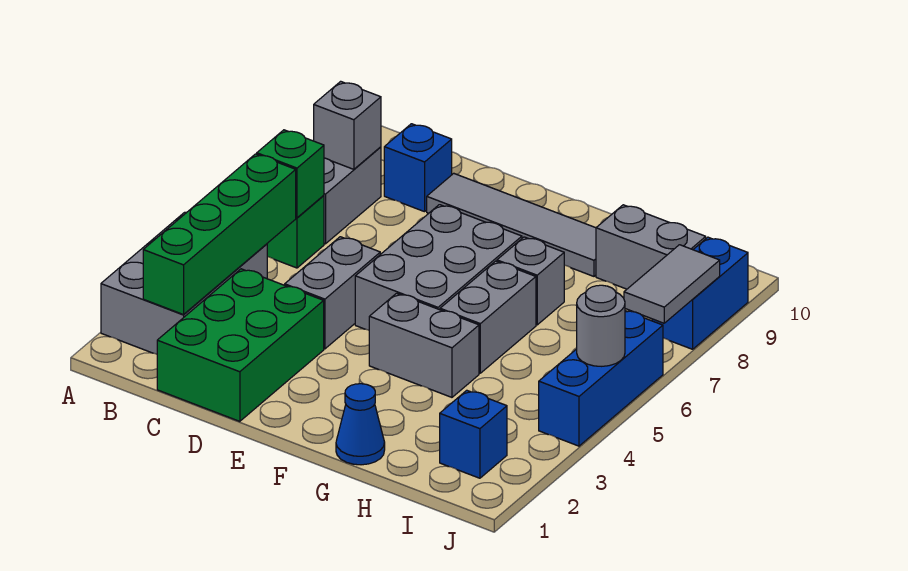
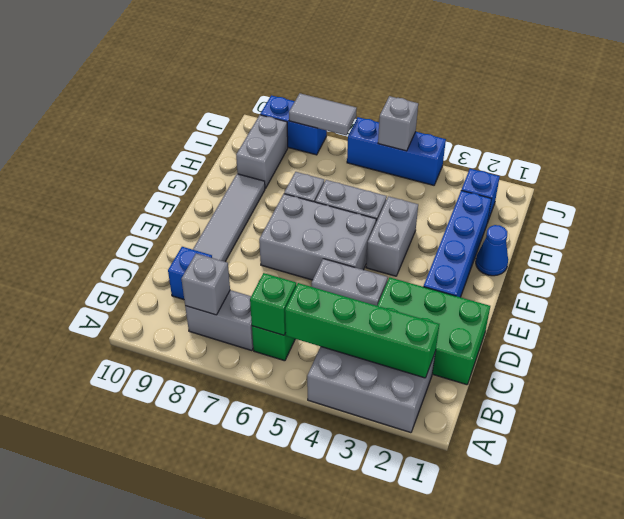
none -> blue brick E2:H2 level 1
grey round brick J5 level 2 -> grey brick J5 level 2

